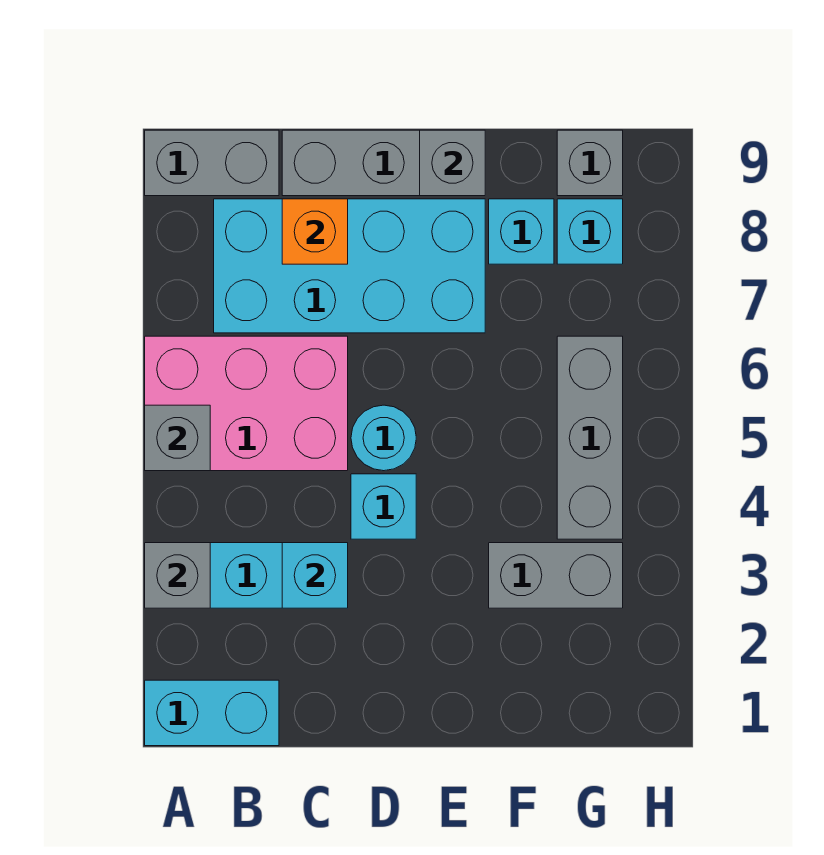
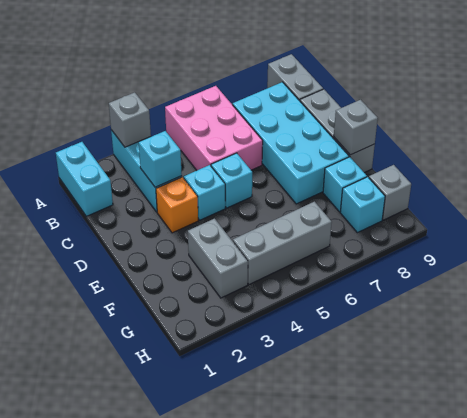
grey brick A5 level 2 -> none
orange brick C8 level 2 -> orange brick D3 level 1
cyan round brick D5 level 1 -> cyan brick D5 level 1

